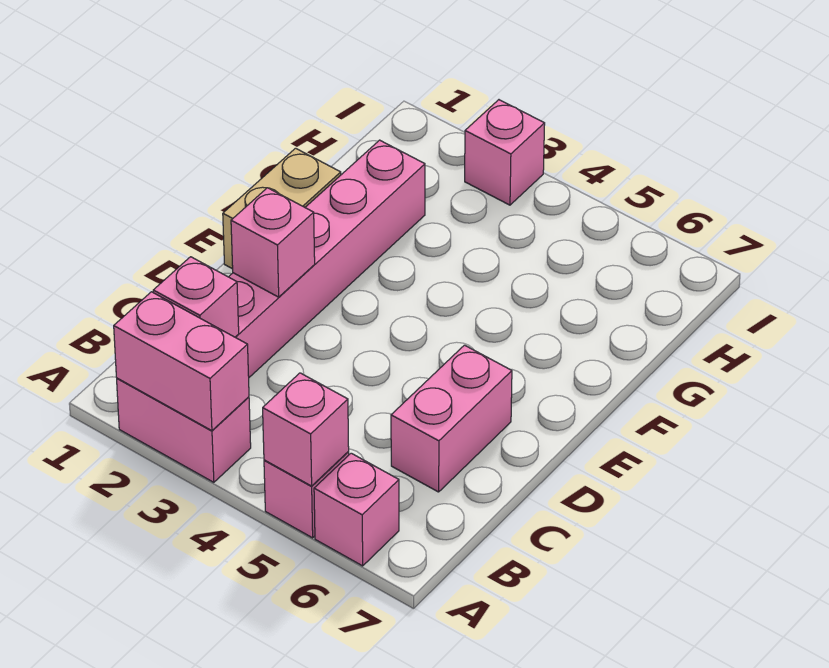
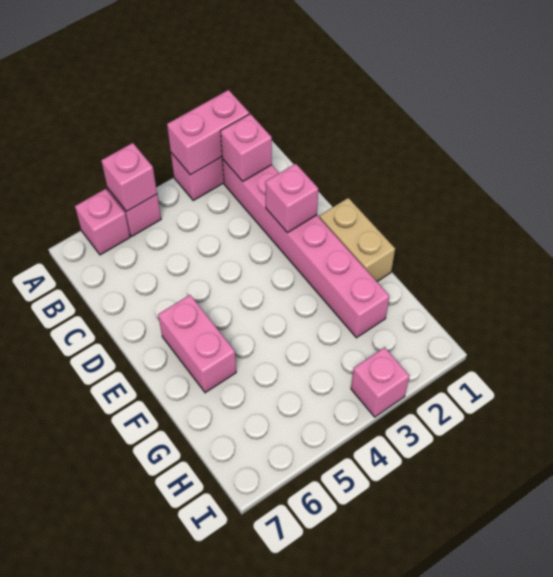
pink brick C6:D6 level 1 -> pink brick E6:F6 level 1

